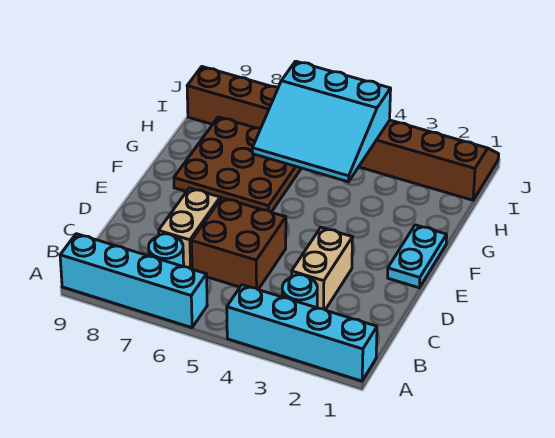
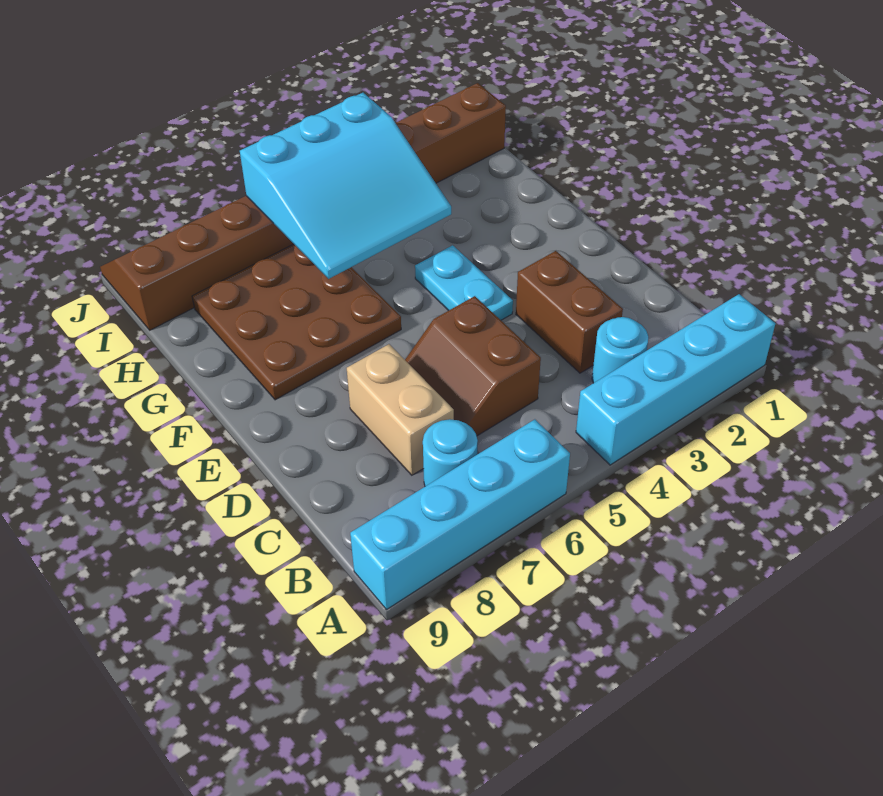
tan brick C3:D3 level 1 -> brown brick C3:D3 level 1
brown brick C5:D6 level 1 -> brown slope C5:D6 level 1 top 5
cyan plate E1:F1 level 1 -> cyan plate E4:F4 level 1

